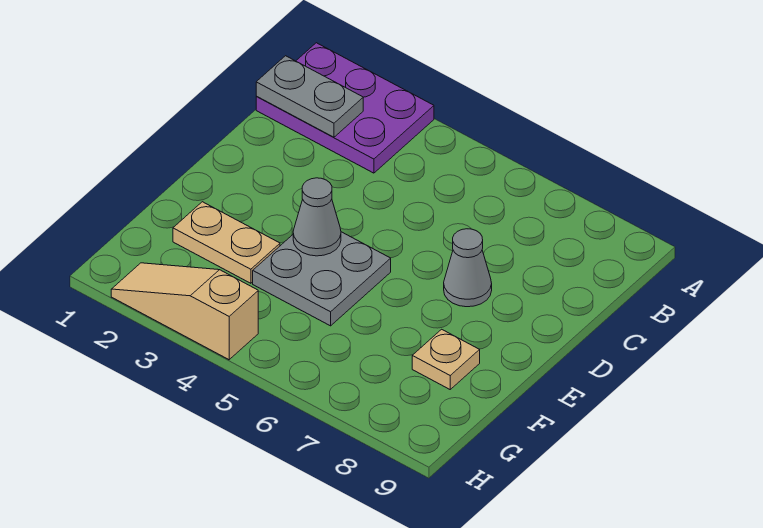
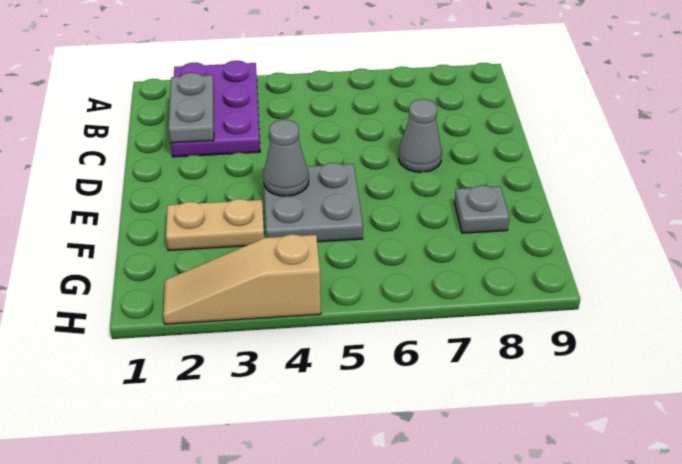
purple plate A1:B3 level 1 -> purple plate A2:C3 level 1
grey plate B1:B2 level 2 -> grey plate B2:C2 level 2
tan plate F8 level 1 -> grey plate F8 level 1

